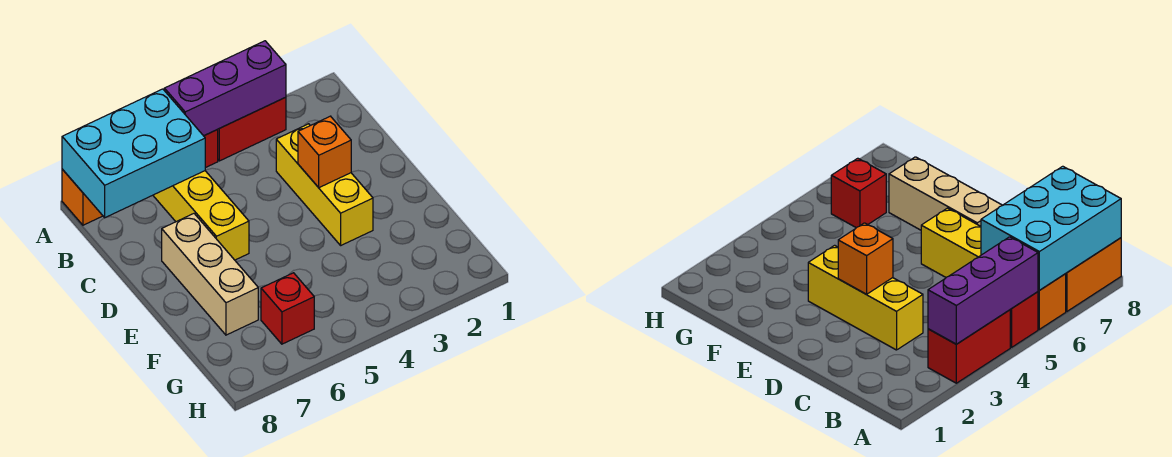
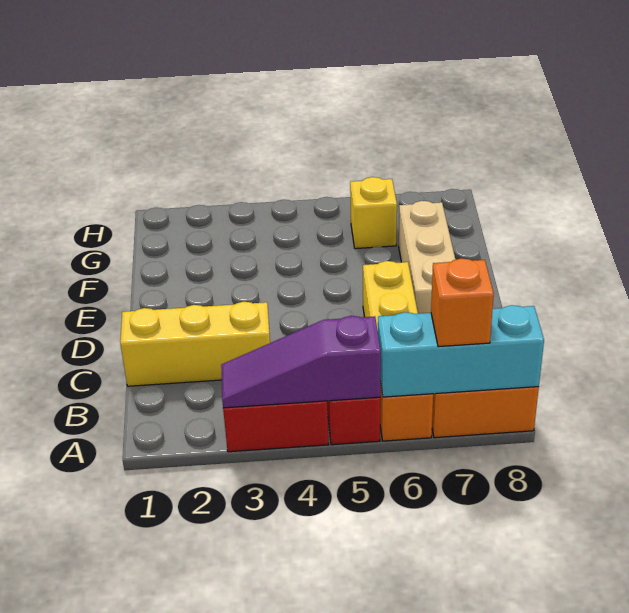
purple brick A3:A5 level 2 -> purple slope A3:A5 level 2 top 5
cyan brick A6:B8 level 2 -> cyan brick A6:A8 level 2
yellow brick C3:E3 level 1 -> yellow brick C1:C3 level 1
orange brick D3 level 2 -> orange brick A7 level 3
red brick G6 level 1 -> yellow brick G6 level 1

